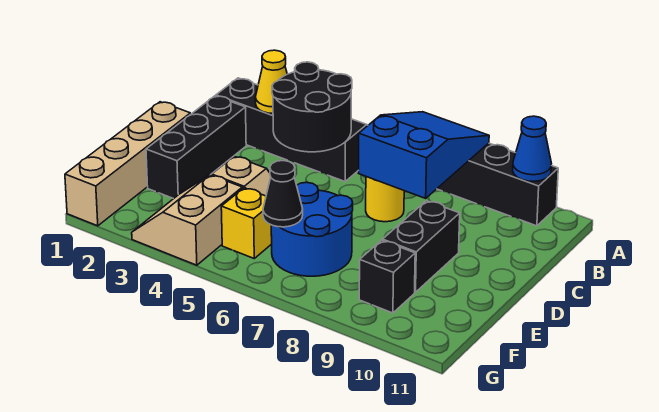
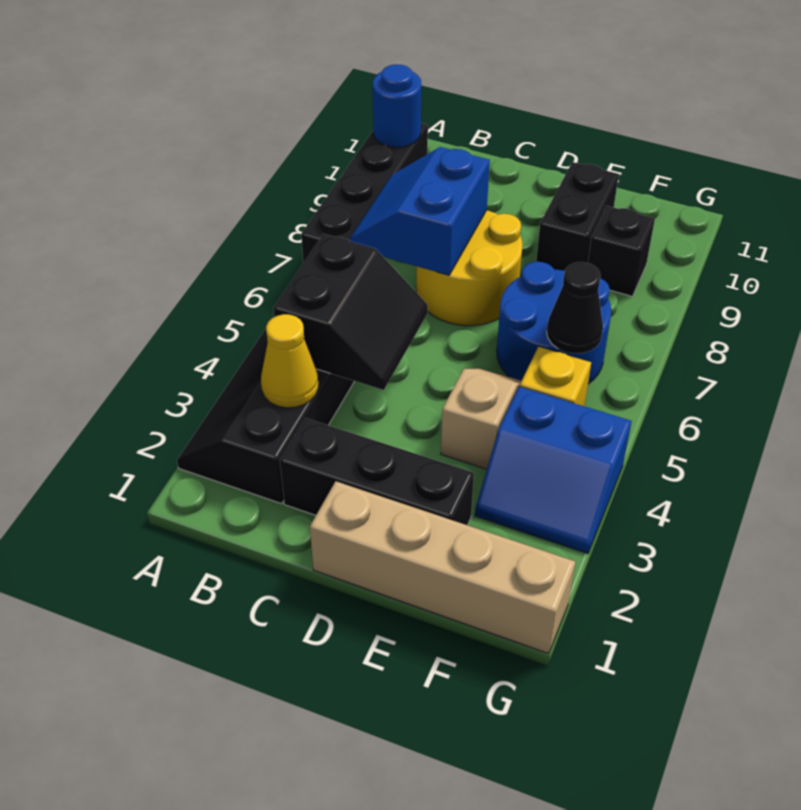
blue slope A7:C8 level 2 top C -> blue slope B7:C8 level 2 top C
blue cone A10 level 2 -> blue round brick A10 level 2
black round brick B4:C5 level 2 -> black slope B4:C5 level 2 top B
yellow round brick C7 level 1 -> yellow round brick C7:D8 level 1
black brick D9:E9 level 1 -> black brick E9:E10 level 1
tan slope F3:G4 level 1 top 4 -> blue slope F3:G4 level 1 top 4

